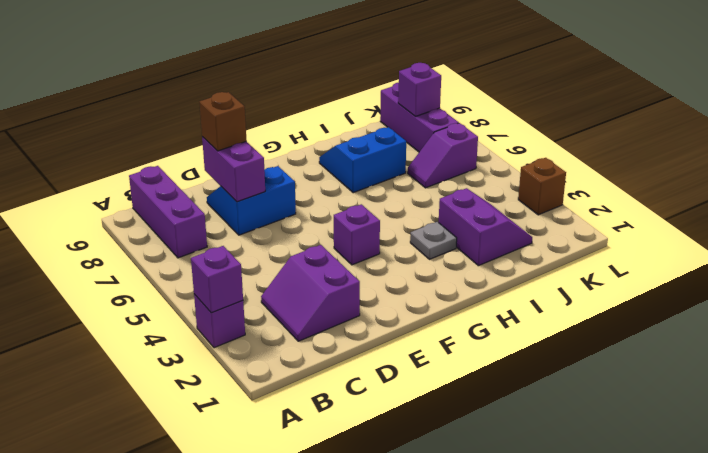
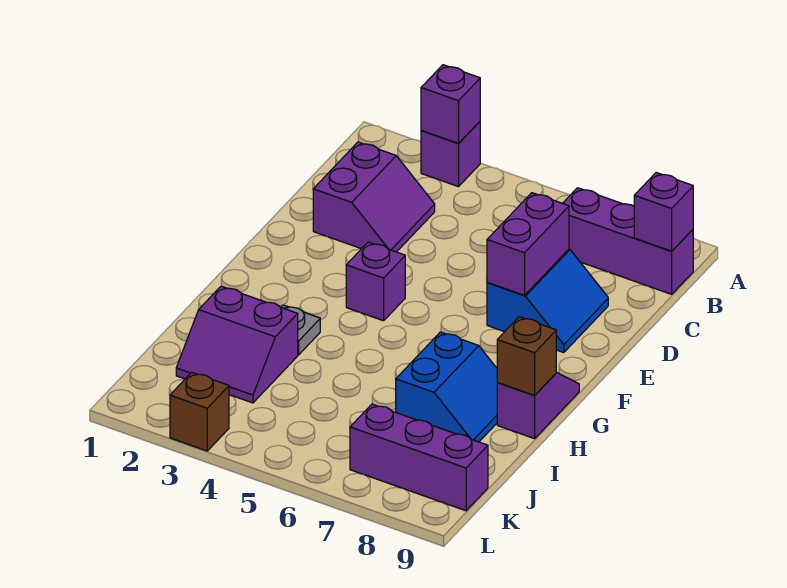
purple slope C2:D3 level 1 top D -> purple slope C2:D3 level 1 top 2
purple brick D7:D8 level 2 -> purple brick D7:E7 level 2
brown brick D8 level 3 -> brown brick H9 level 2
purple slope J6:K6 level 1 top K -> purple slope G9:H9 level 1 top H
purple brick K8 level 2 -> purple brick B9 level 2

